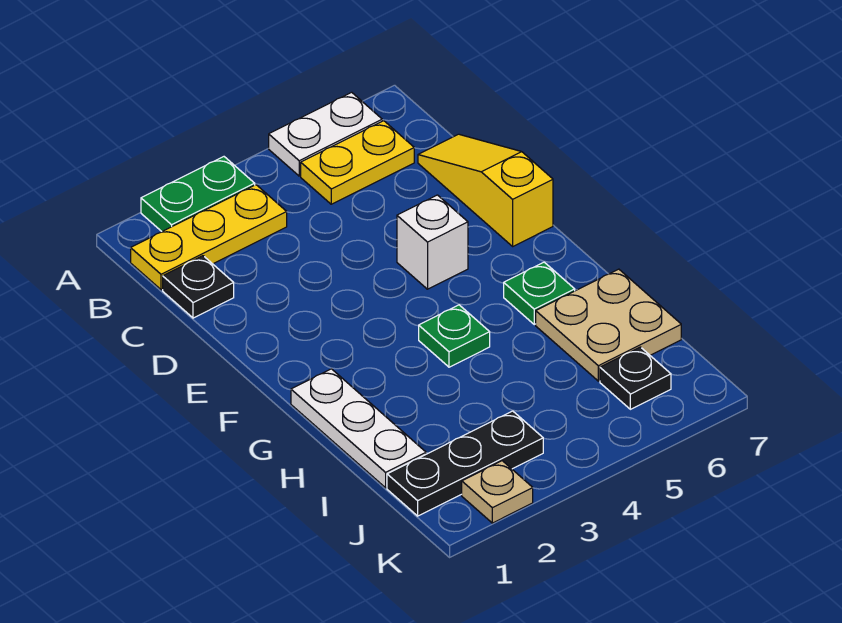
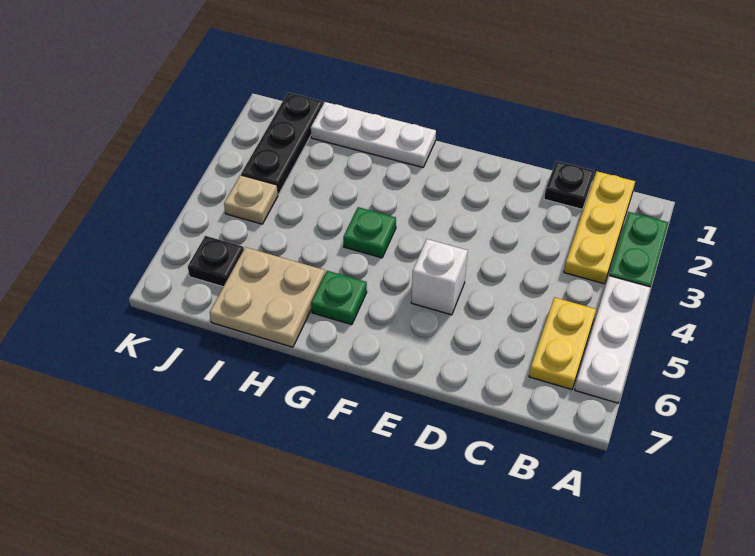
white plate A5:A6 level 1 -> white plate A4:A6 level 1
yellow slope C7:E7 level 1 top E -> none
tan plate K2 level 1 -> tan plate J4 level 1

